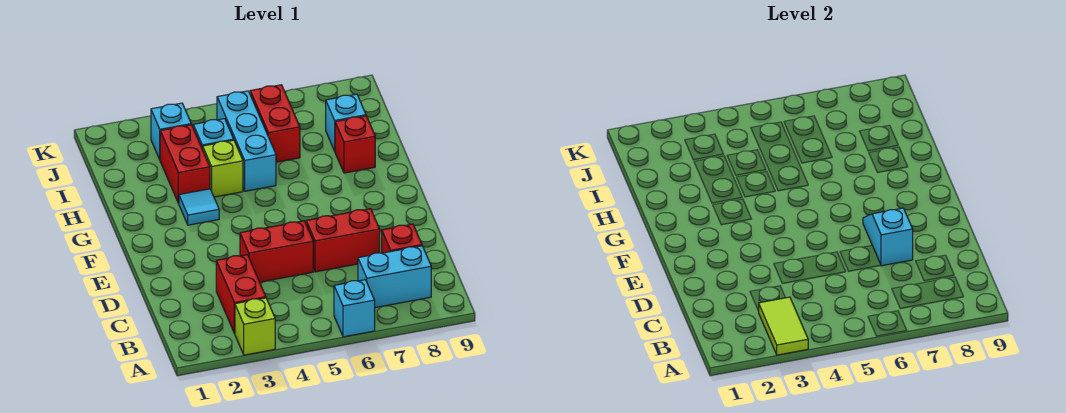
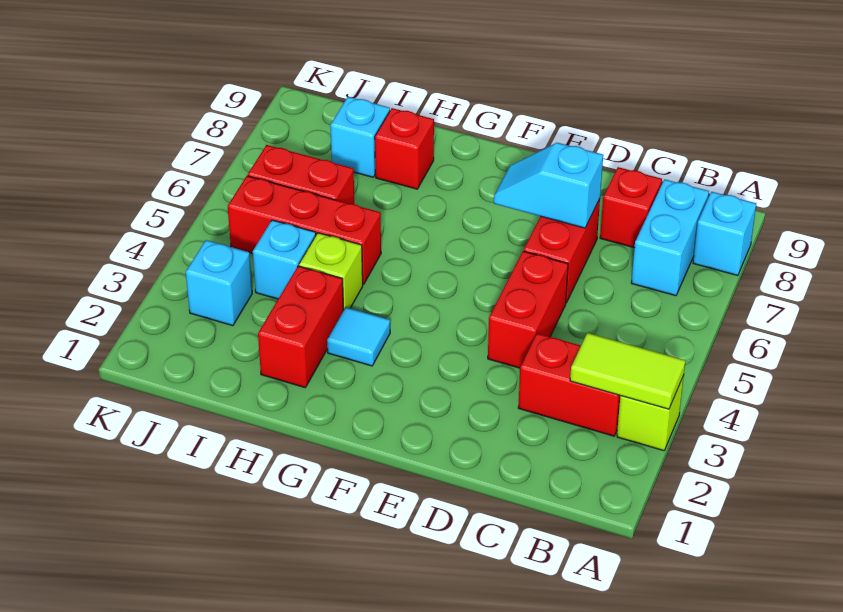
cyan brick A6 level 1 -> cyan brick A8 level 1
red brick H3:I3 level 1 -> red brick H2:H3 level 1
cyan brick H5:J5 level 1 -> red brick H5:J5 level 1

